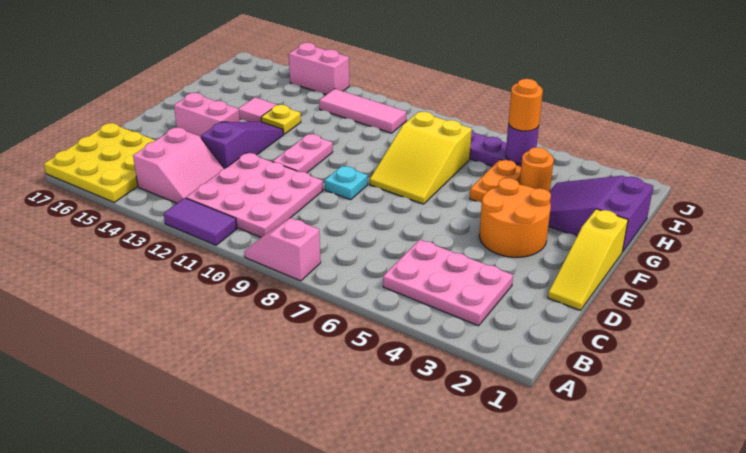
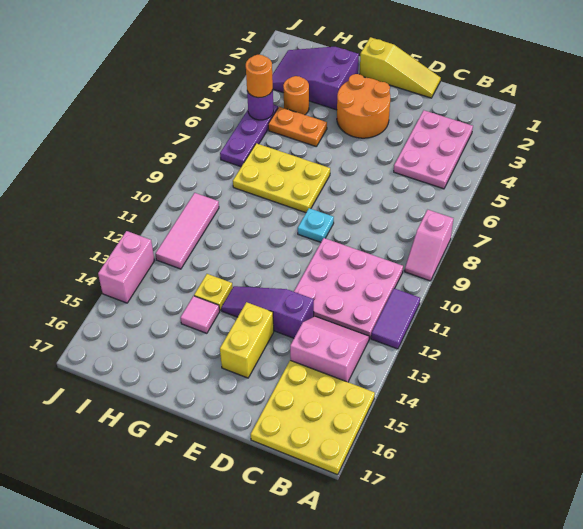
pink plate E11:F11 level 1 -> none
pink brick E14:E15 level 1 -> yellow brick E14:E15 level 1
yellow slope F7:H8 level 1 top H -> yellow plate F7:H8 level 1
purple slope G1:H3 level 1 top 1 -> purple slope G2:I3 level 1 top G

